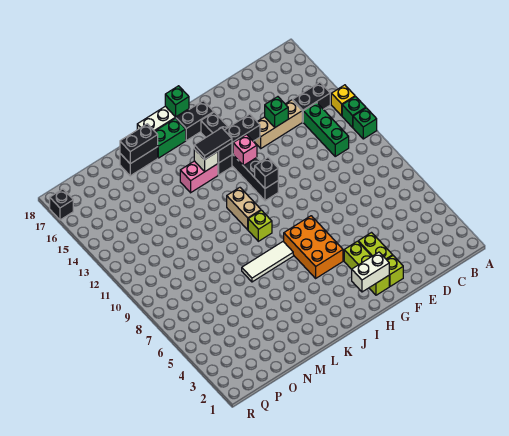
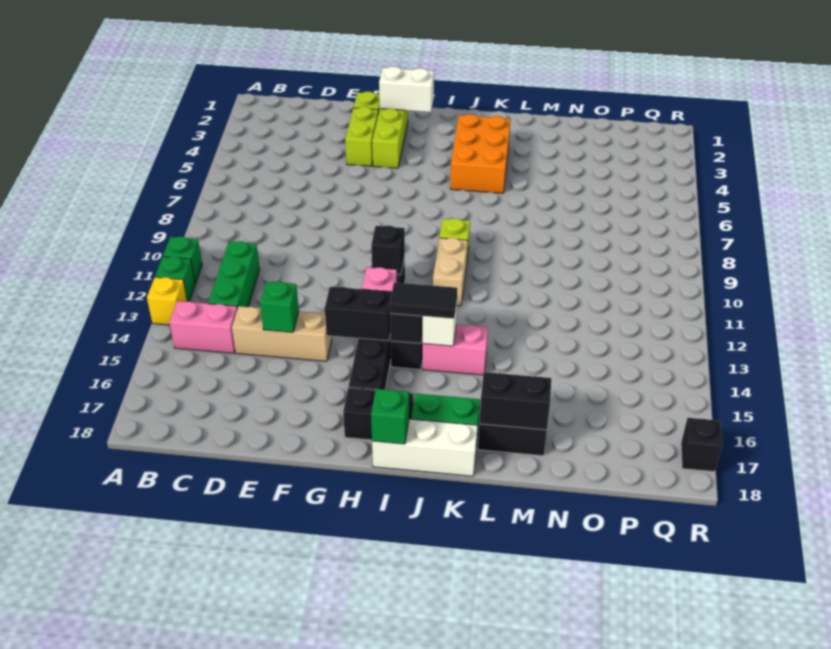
black brick B14:C14 level 1 -> pink brick B14:C14 level 1
orange brick H5:I7 level 1 -> orange brick J3:K5 level 1
white tile J7:L7 level 1 -> none

